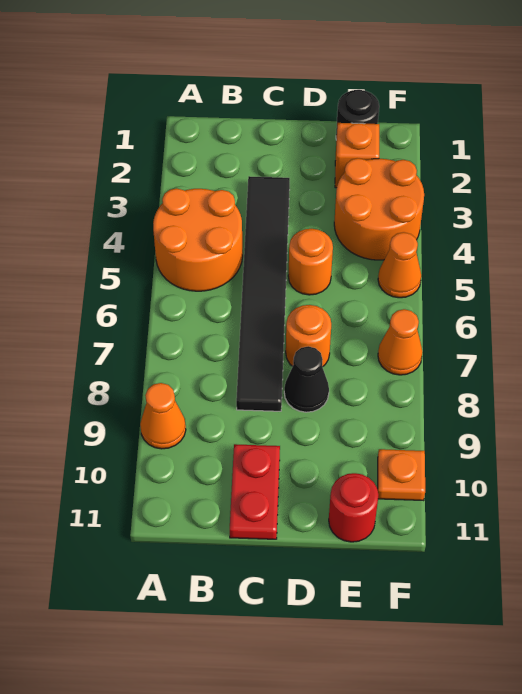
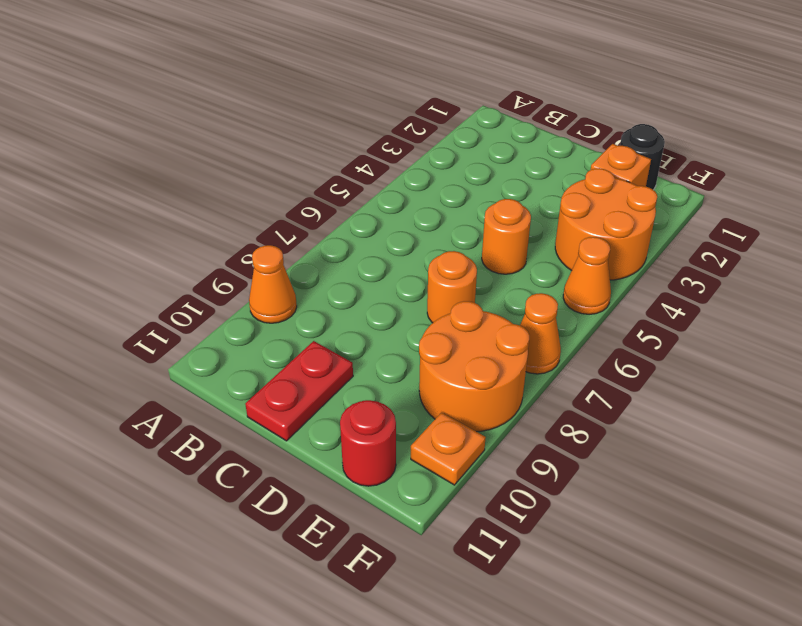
orange round brick A4:B5 level 1 -> orange round brick E8:F9 level 1
black tile C3:C8 level 1 -> none
black cone D8 level 1 -> none

